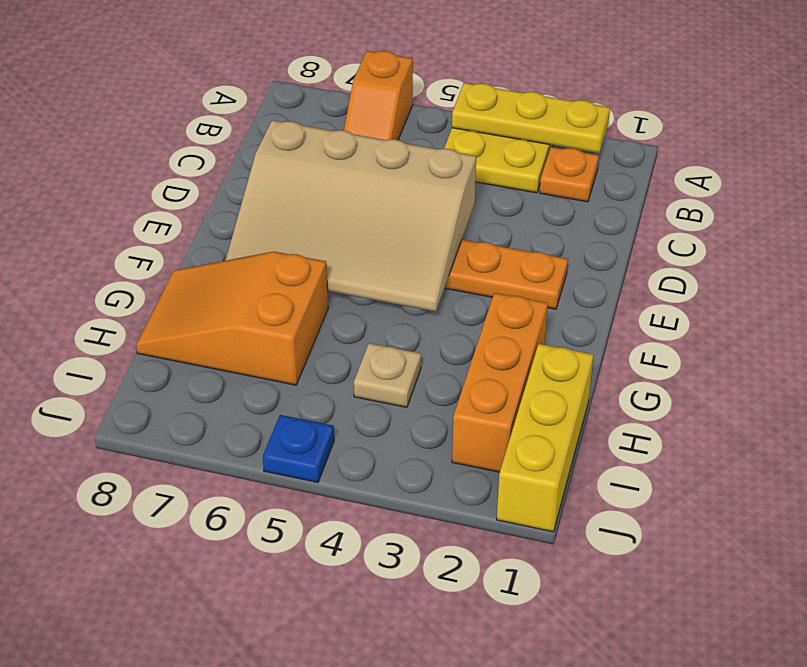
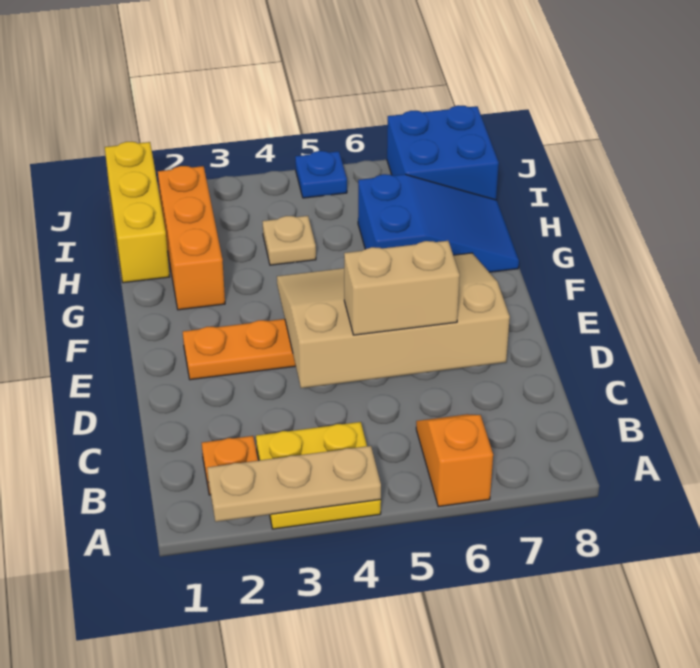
yellow plate A2:A4 level 2 -> tan plate A2:A4 level 2
none -> tan brick D5:D6 level 3
orange slope G6:H8 level 1 top 6 -> blue slope G6:H8 level 1 top 6
none -> blue brick I7:J8 level 1

